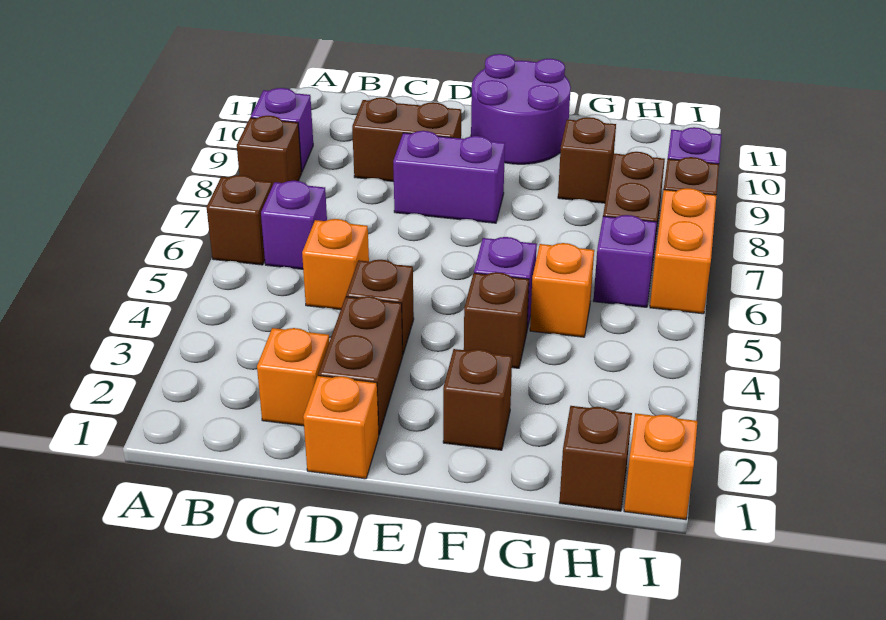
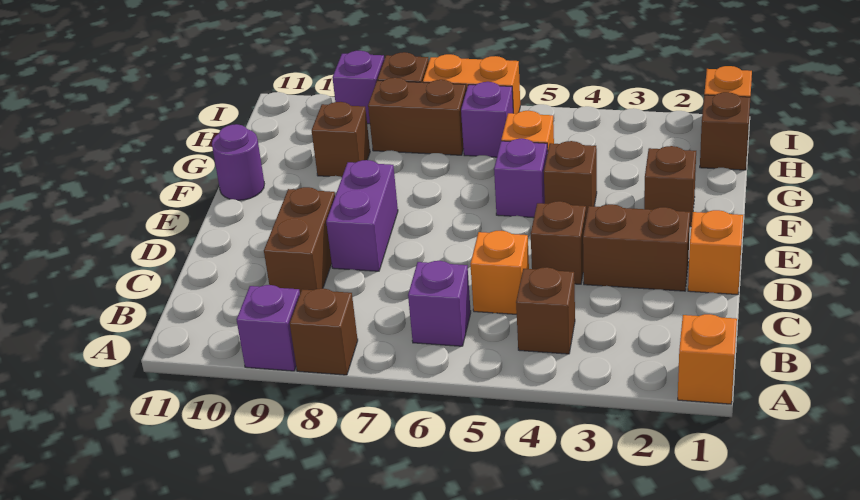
brown brick A6 level 1 -> brown brick B4 level 1
orange brick C2 level 1 -> orange brick A1 level 1
purple round brick E10:F11 level 1 -> purple round brick F11 level 1

